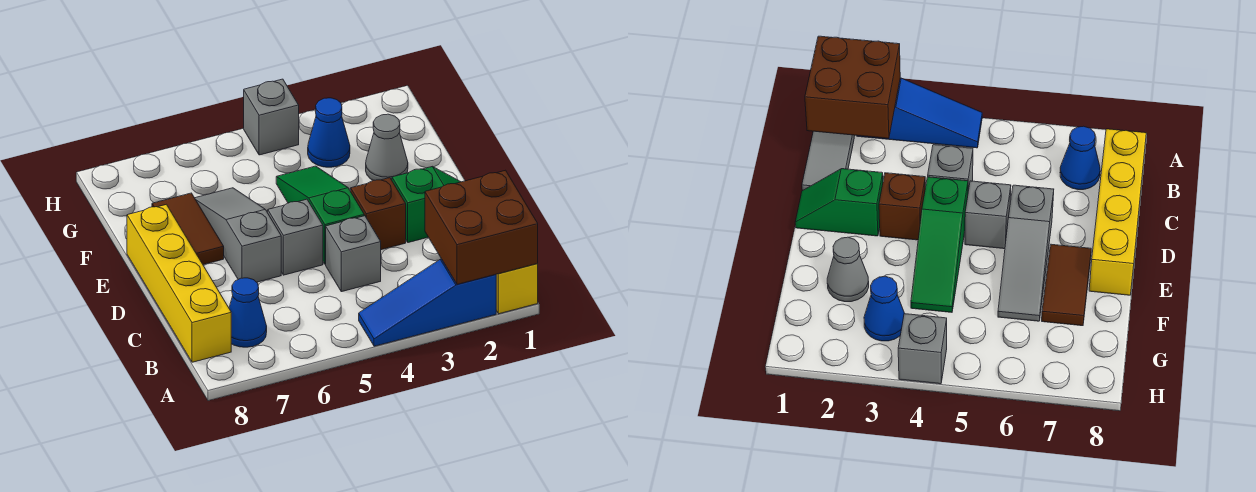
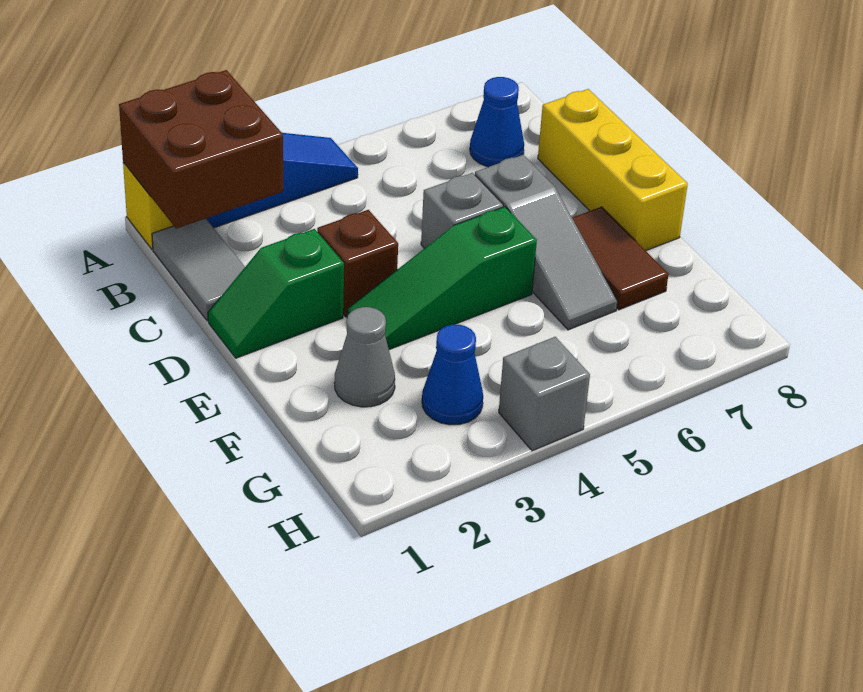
yellow brick B8:E8 level 1 -> yellow brick C8:E8 level 1
grey brick C4 level 1 -> none
green slope D4:F4 level 1 top D -> green slope E3:E5 level 1 top 5

